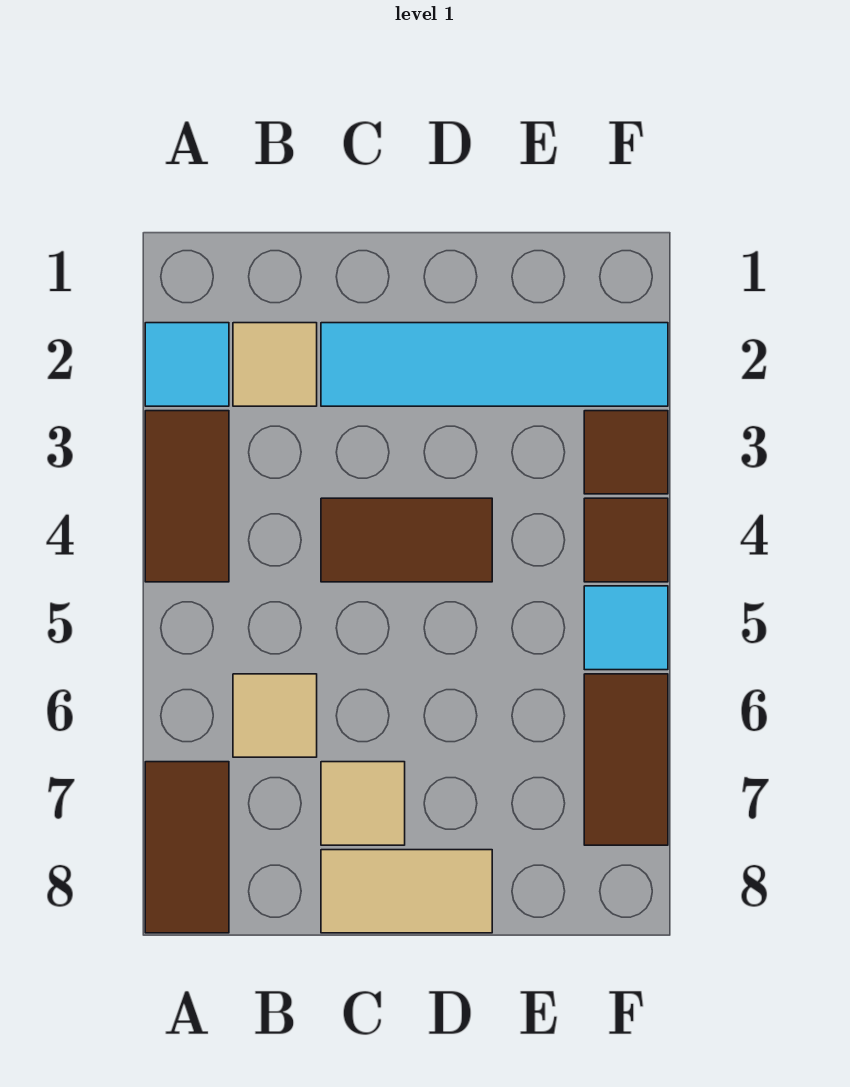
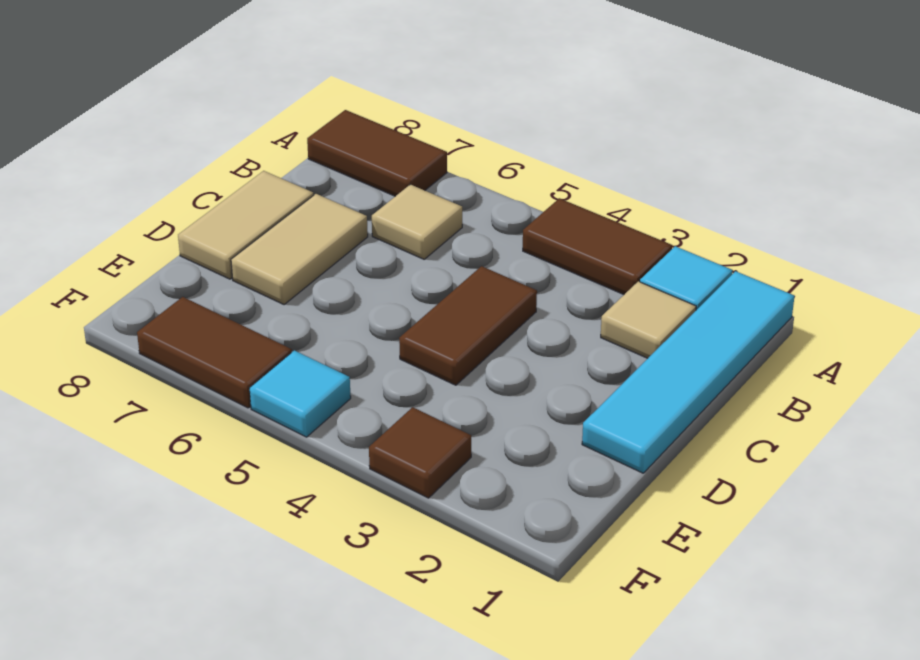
cyan tile C2:F2 level 1 -> cyan tile A1:D1 level 1
tan tile C7 level 1 -> tan tile C7:D7 level 1
brown tile F4 level 1 -> none

